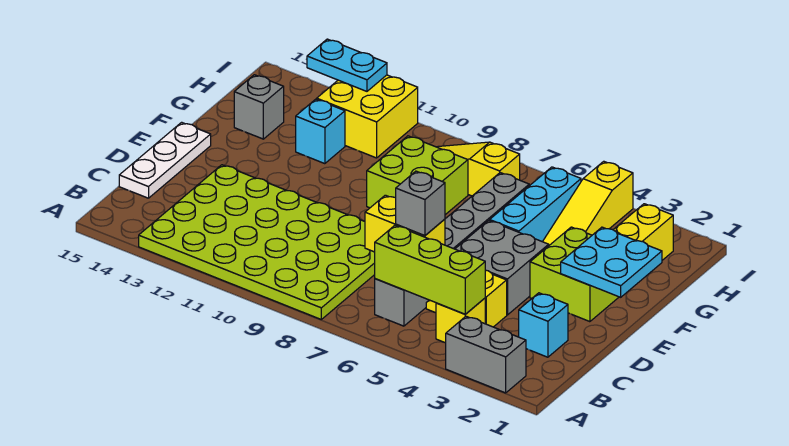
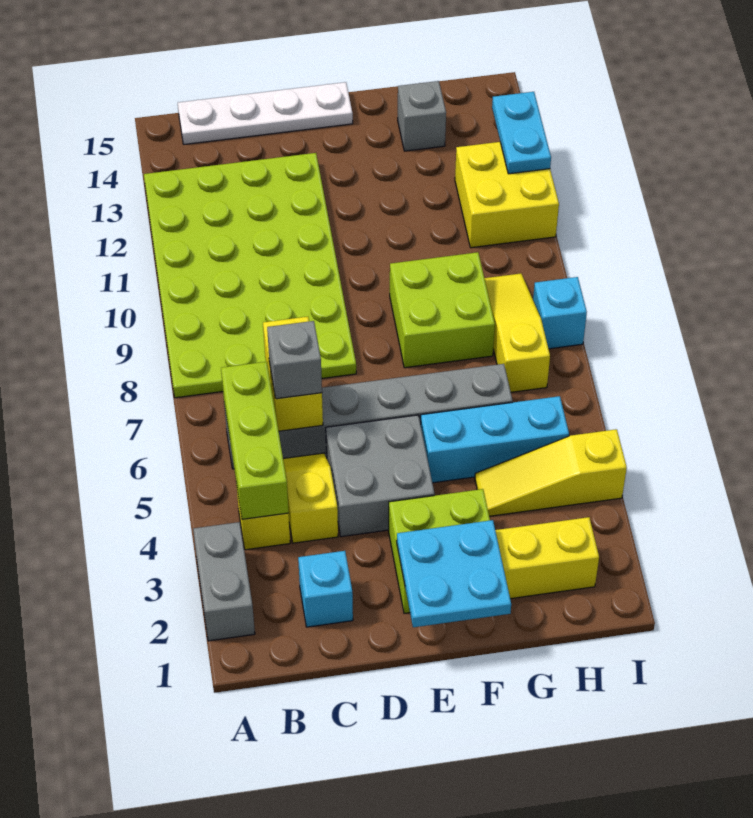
white plate C15:E15 level 1 -> white plate B15:E15 level 1
cyan brick G12 level 1 -> cyan brick I8 level 1

